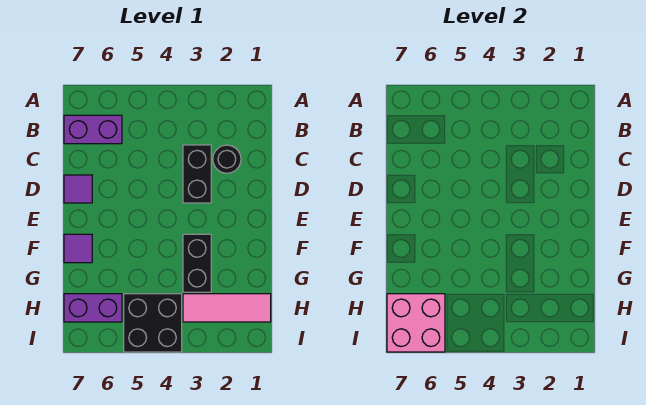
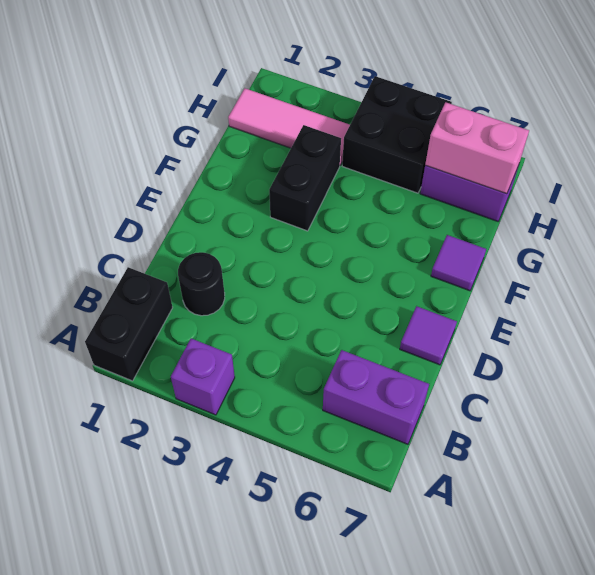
none -> purple brick A3 level 1
black brick C3:D3 level 1 -> black brick A1:B1 level 1
pink brick H6:I7 level 2 -> pink brick H6:H7 level 2

